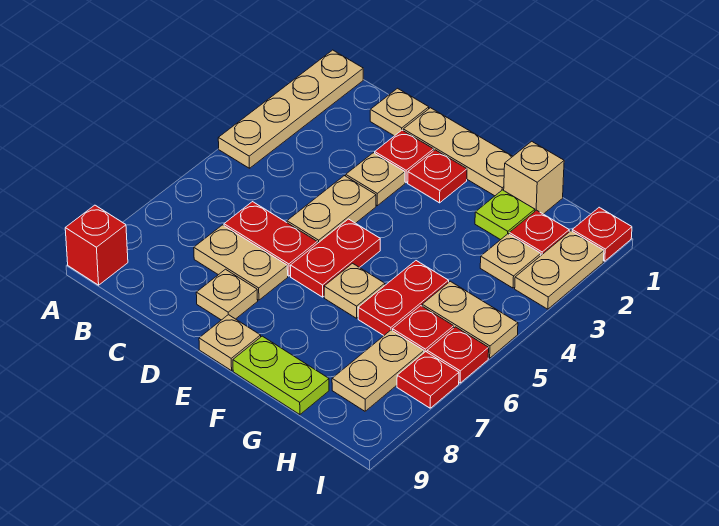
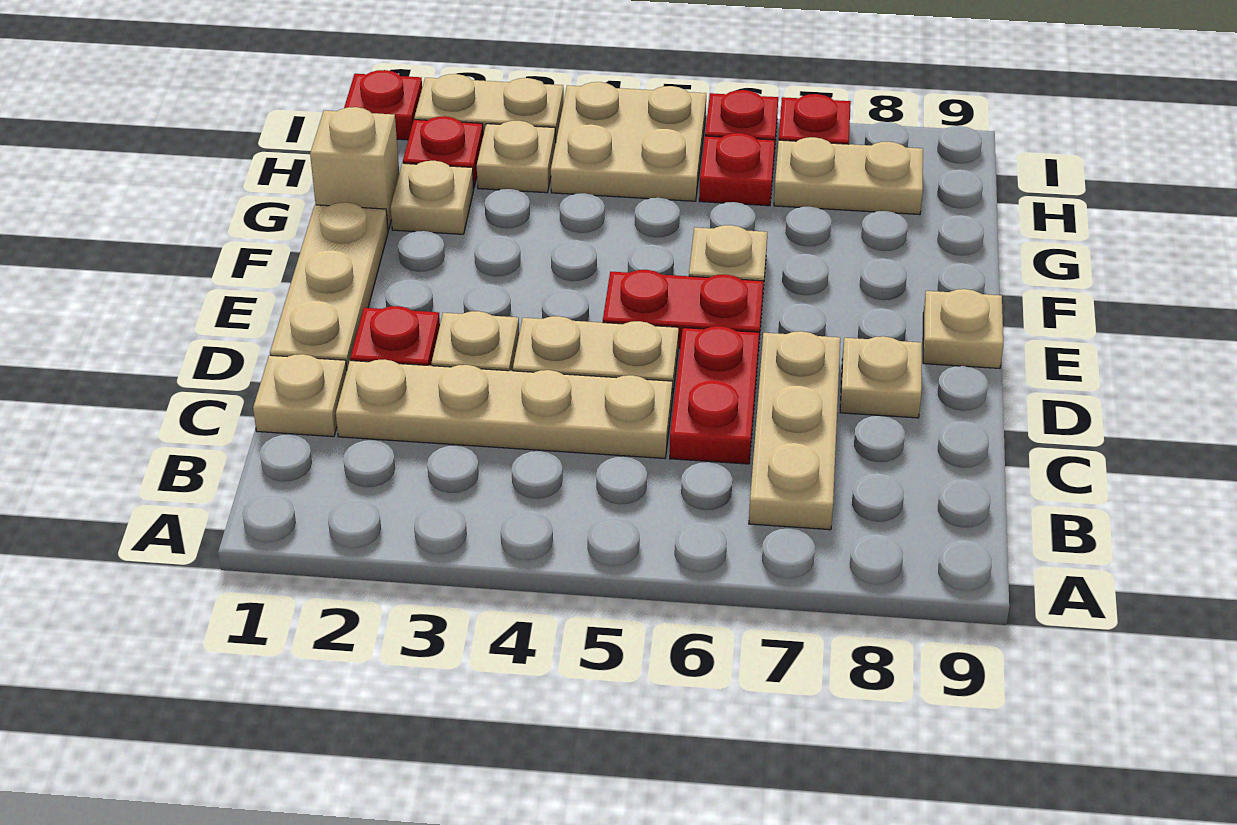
tan plate A1:A4 level 1 -> tan plate C2:C5 level 1
red brick A9 level 1 -> none
tan plate C7:D7 level 1 -> tan plate B7:D7 level 1
red plate E2 level 1 -> none
lime plate F9:G9 level 1 -> none
lime plate G2 level 1 -> tan plate G2 level 1
red plate G5:G6 level 1 -> none
tan plate H5:I5 level 1 -> tan plate H4:I5 level 1

